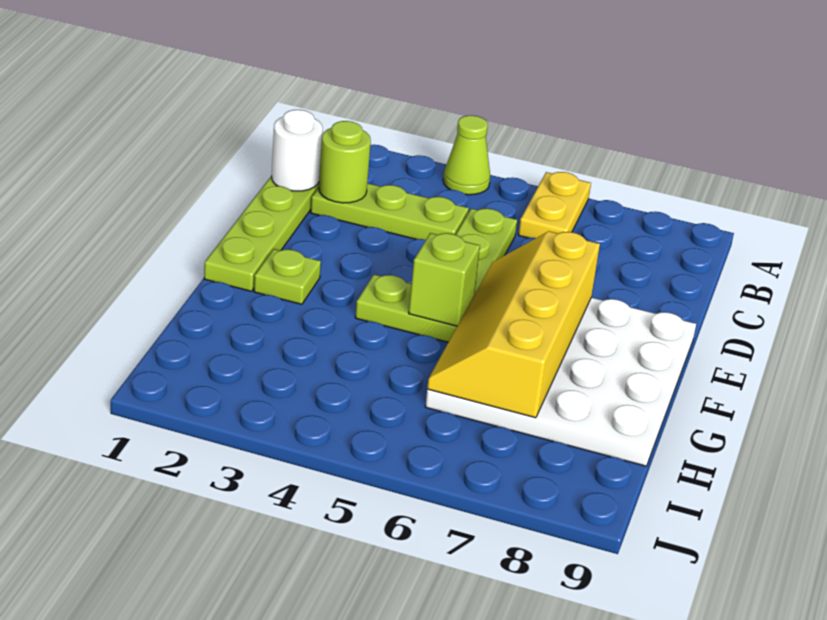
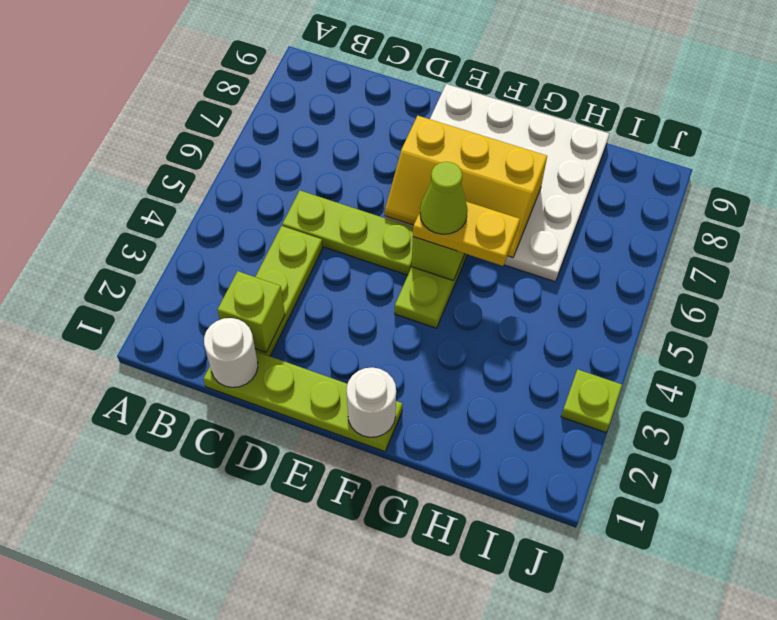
lime cone A4 level 1 -> lime cone F5 level 4
yellow plate A6:B6 level 1 -> yellow plate F5:G5 level 3
lime round brick C2 level 2 -> lime brick C2 level 2
yellow slope E6:H7 level 2 top 7 -> yellow slope E6:G7 level 2 top 7
none -> white round brick F1 level 2
lime plate F2 level 1 -> lime plate J3 level 1

